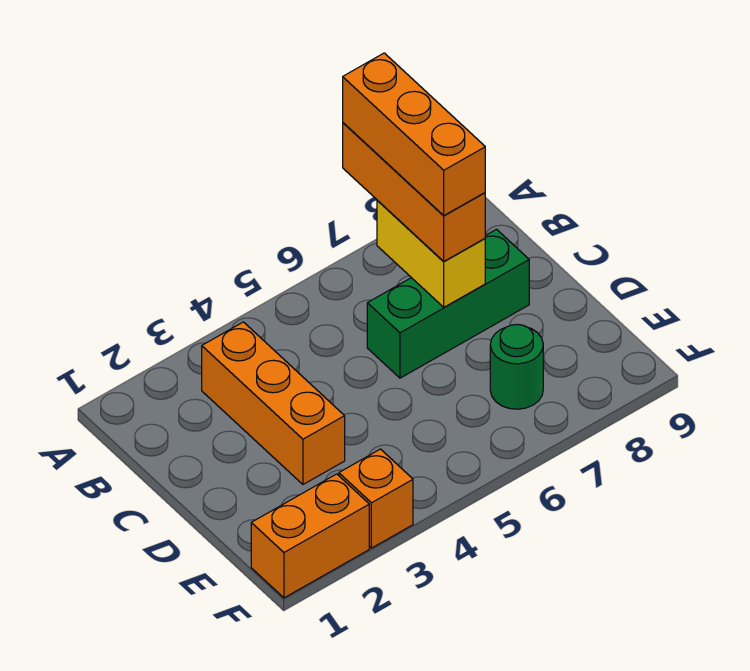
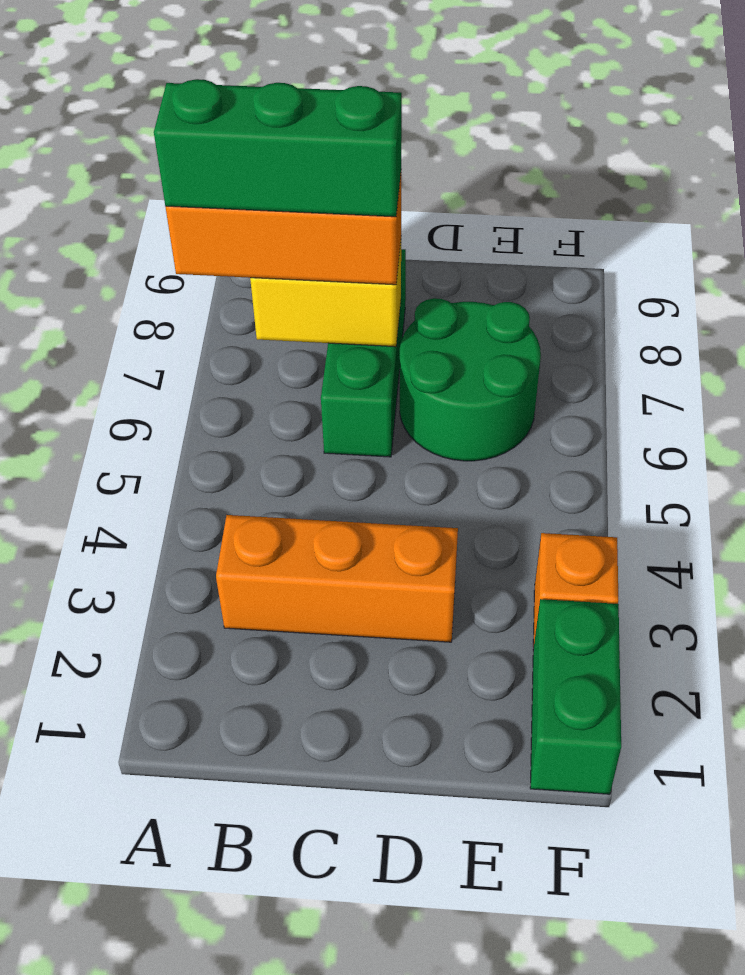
orange brick A7:C7 level 4 -> green brick A7:C7 level 4
green round brick E7 level 1 -> green round brick D6:E7 level 1
orange brick F1:F2 level 1 -> green brick F1:F2 level 1

